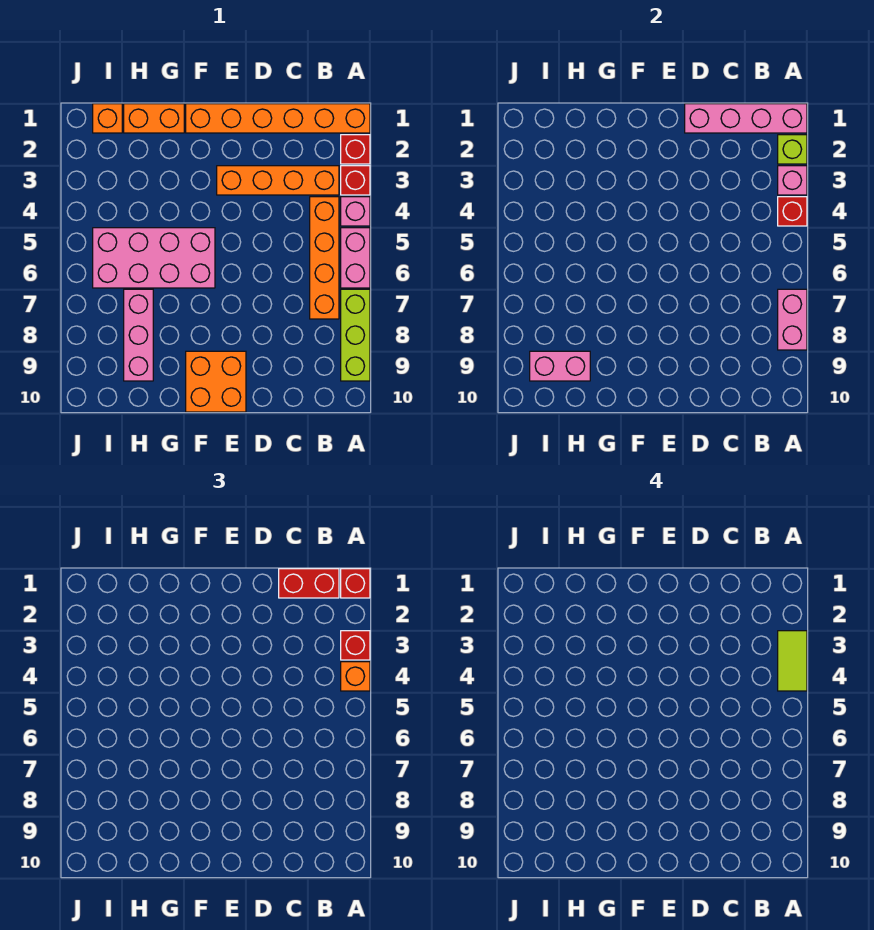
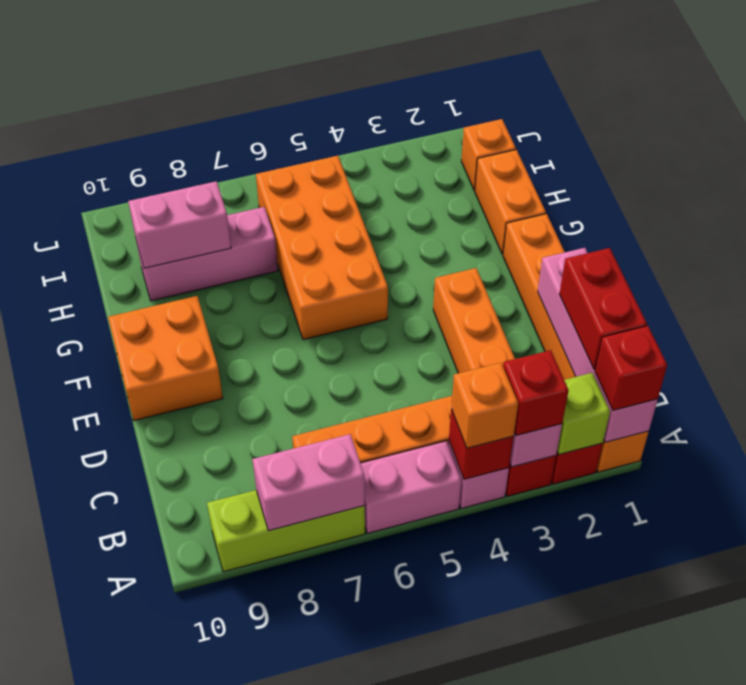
lime tile A3:A4 level 4 -> none
pink brick F5:I6 level 1 -> orange brick F5:I6 level 1
pink brick H9:I9 level 2 -> pink brick H8:H9 level 2

